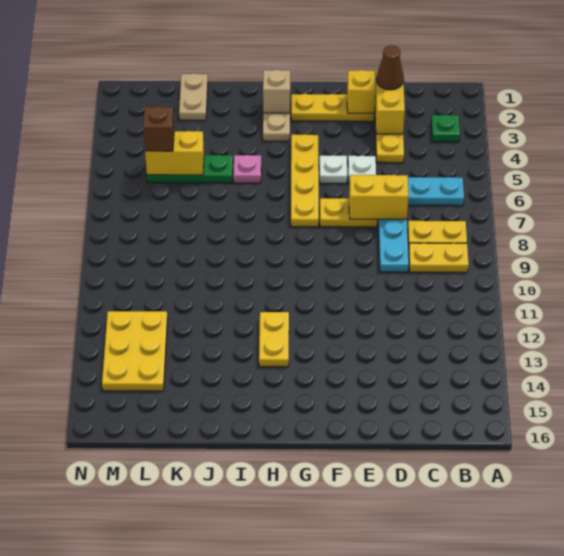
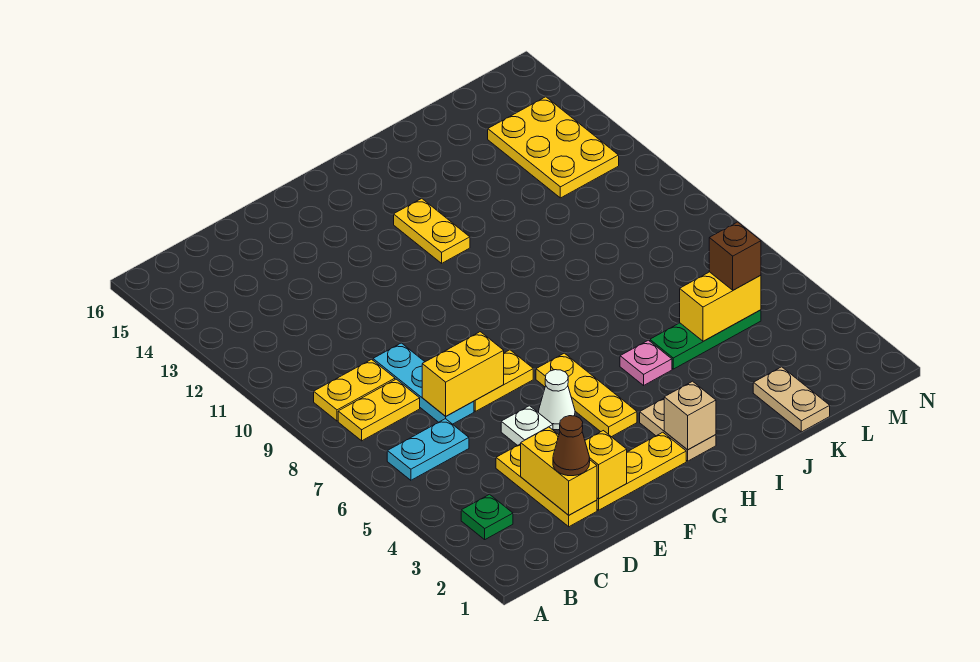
white plate F5 level 1 -> white cone F5 level 1
yellow plate G4:G7 level 1 -> yellow plate G4:G6 level 1

